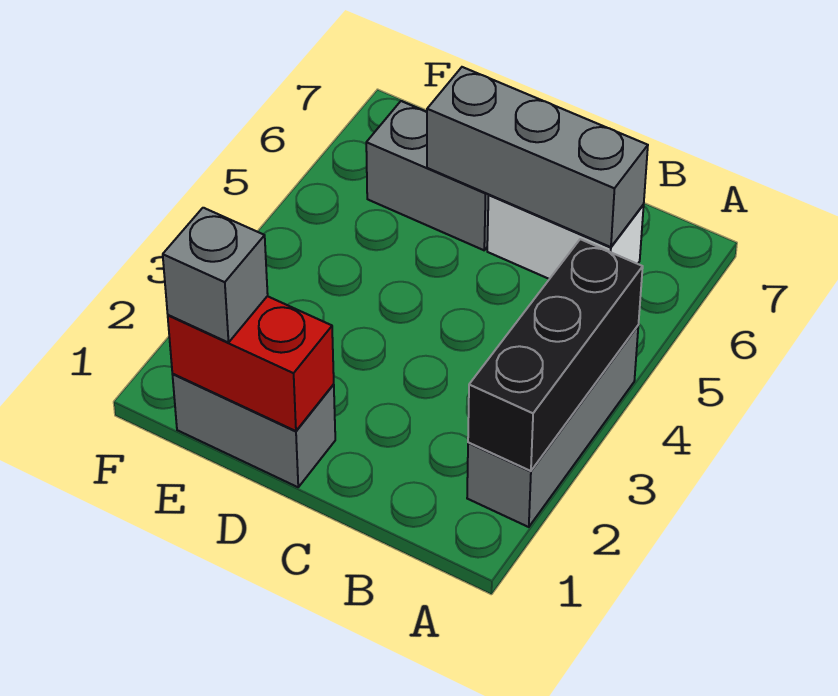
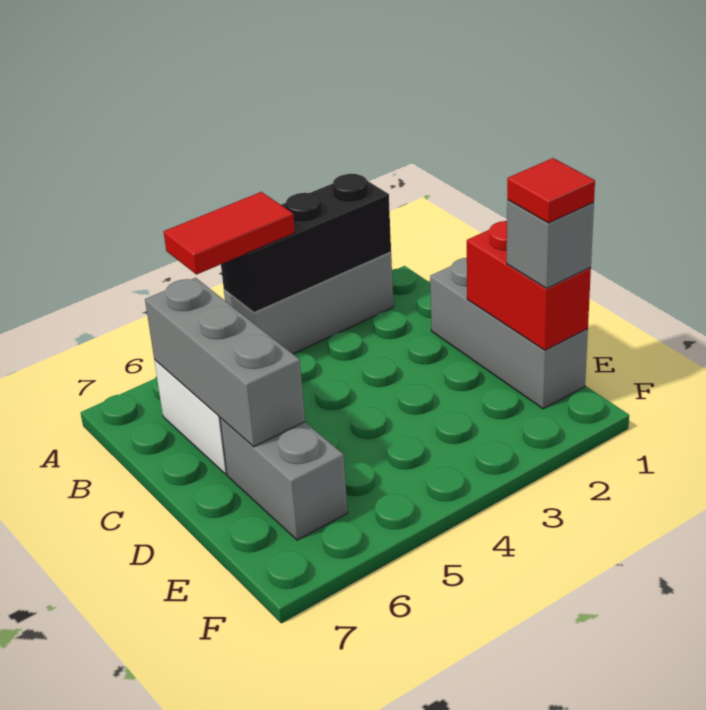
none -> red tile A4:A5 level 3
grey brick D1:E1 level 1 -> grey brick C1:E1 level 1
none -> red tile E1 level 4

